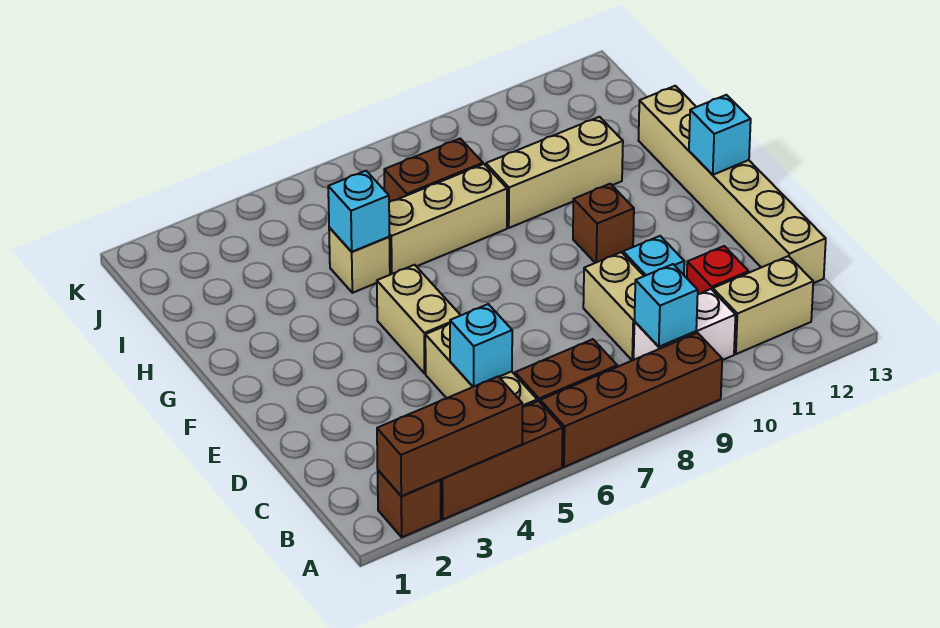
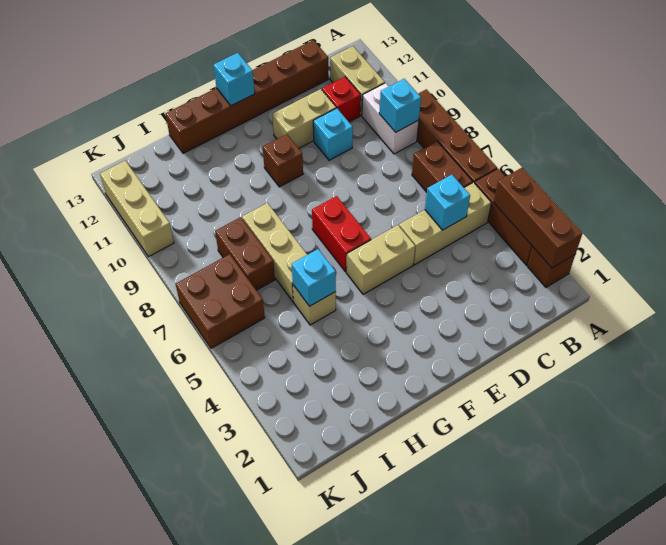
tan brick C9:D9 level 1 -> tan brick D11:E11 level 1
tan brick C13:H13 level 1 -> brown brick C13:H13 level 1
none -> red brick F6:F7 level 1
tan brick H9:H11 level 1 -> tan brick K10:K12 level 1
none -> brown brick J6:K7 level 1

